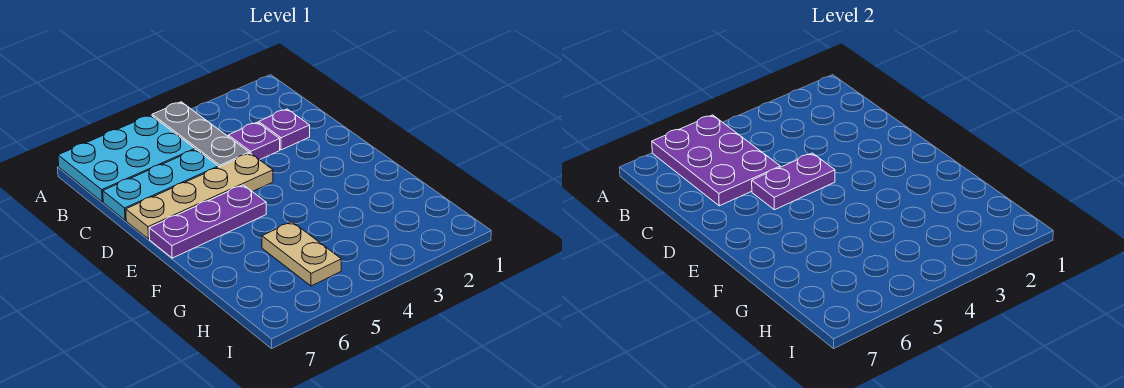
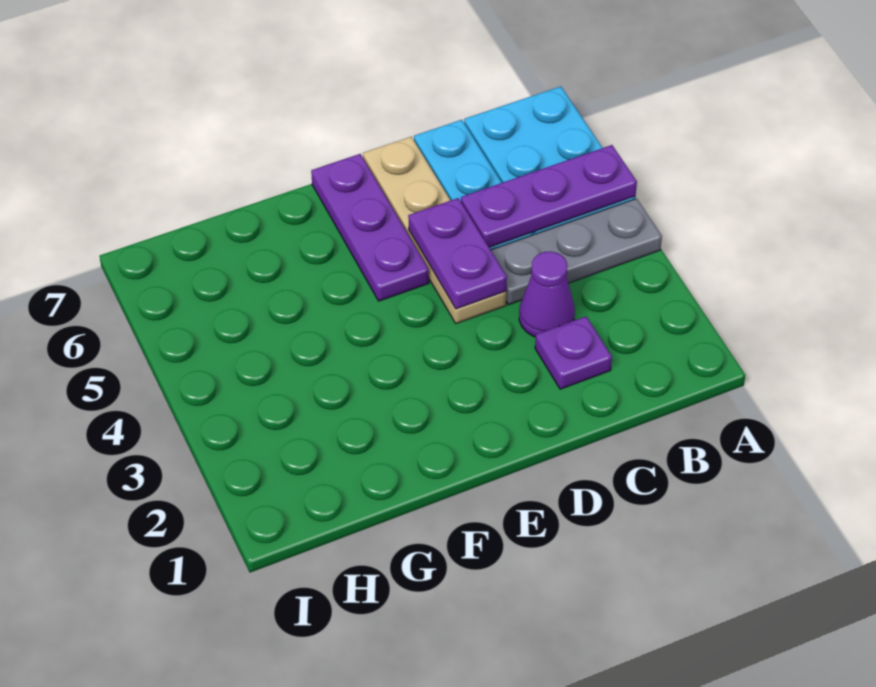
purple plate A5:C6 level 2 -> purple plate A5:C5 level 2
purple plate C3 level 1 -> purple cone C3 level 1
tan plate G5:H5 level 1 -> none

